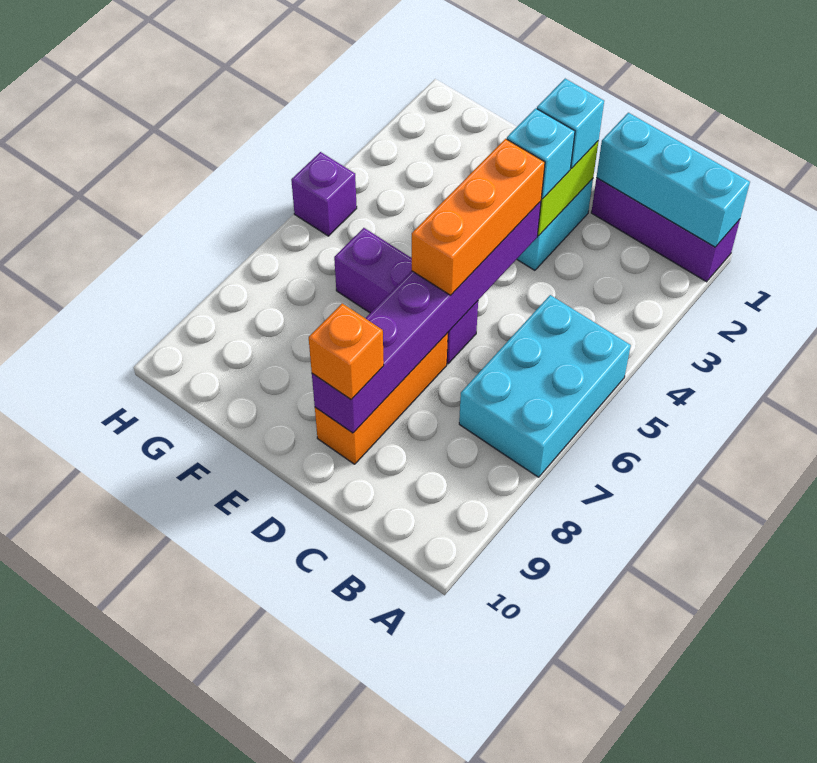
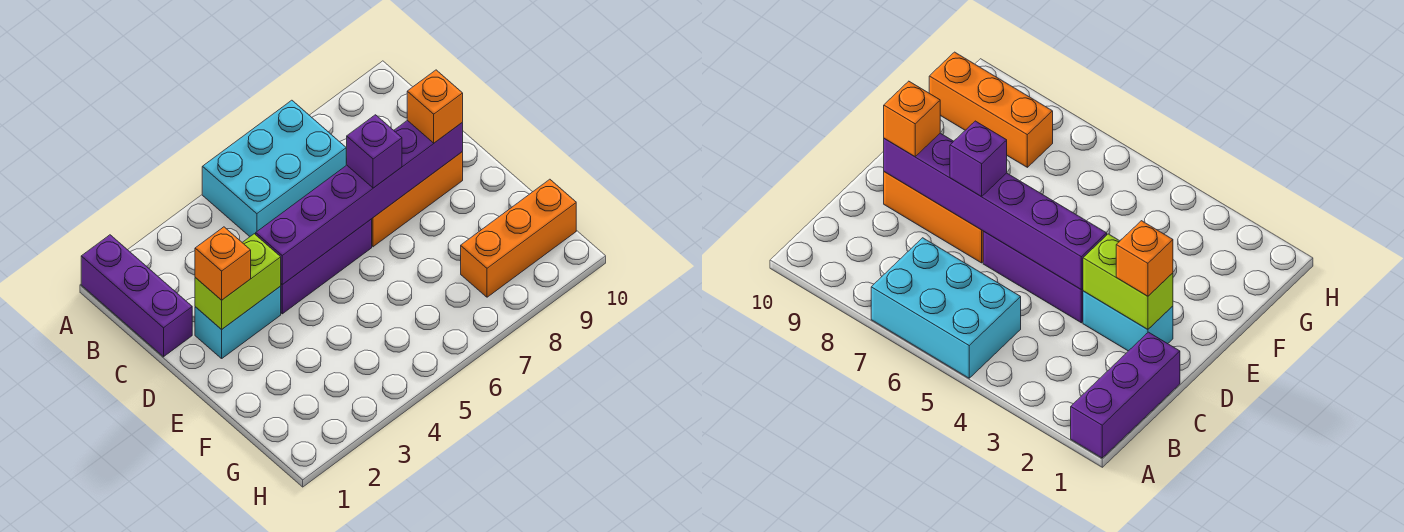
cyan brick A1:C1 level 2 -> none
cyan brick D2 level 3 -> orange brick D2 level 3
cyan brick D3 level 3 -> none
orange brick D4:D6 level 3 -> orange brick G8:G10 level 1
purple brick D6:F6 level 1 -> purple brick D4:D6 level 1
purple brick H5 level 1 -> purple brick D7 level 3

